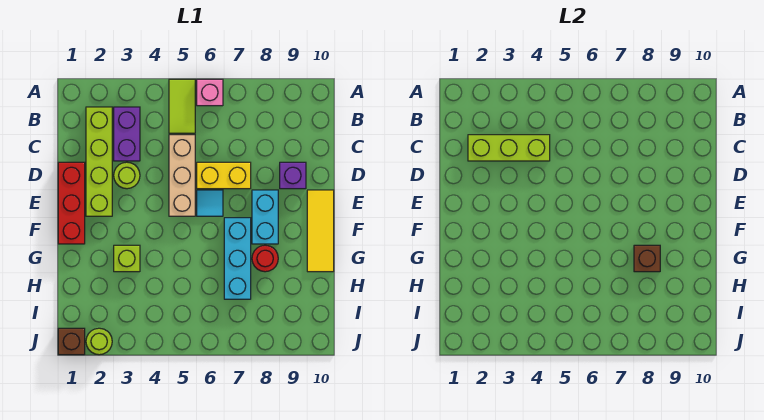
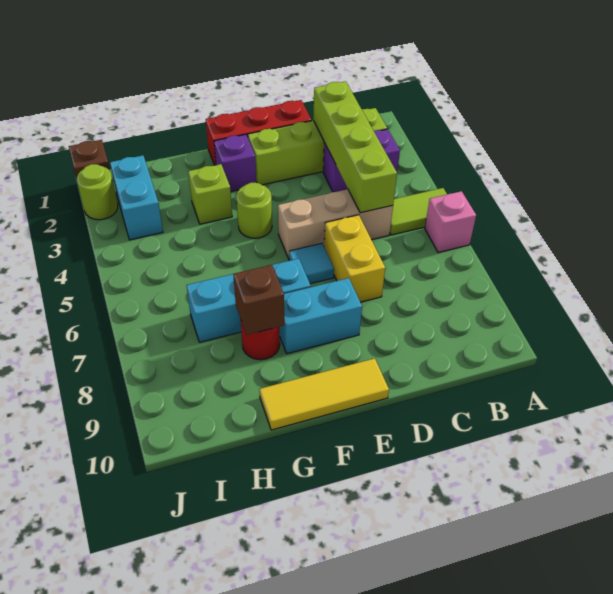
lime brick C2:C4 level 2 -> lime brick C2:C5 level 2
lime round brick D3 level 1 -> lime round brick F4 level 1
purple brick D9 level 1 -> purple brick F2 level 1
none -> cyan brick I2:I3 level 1

